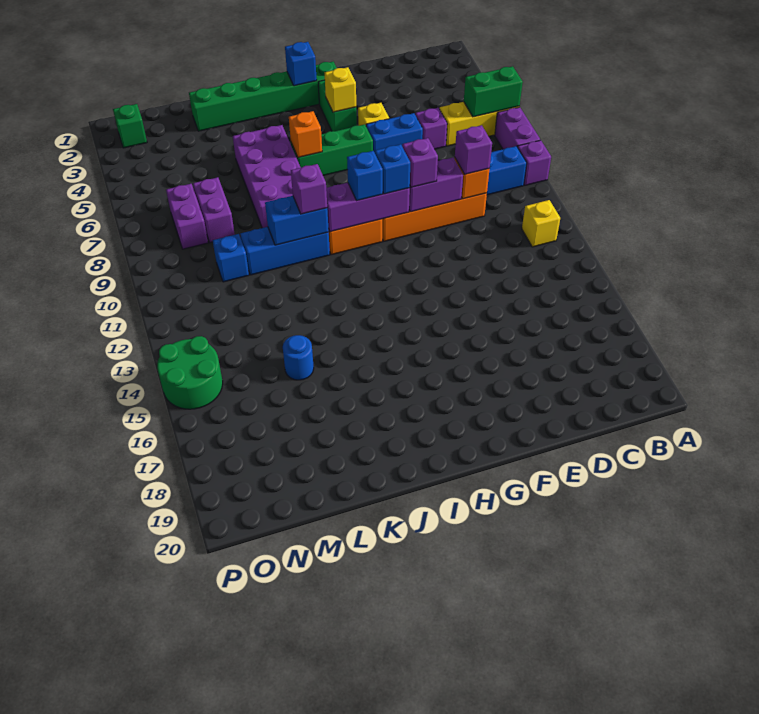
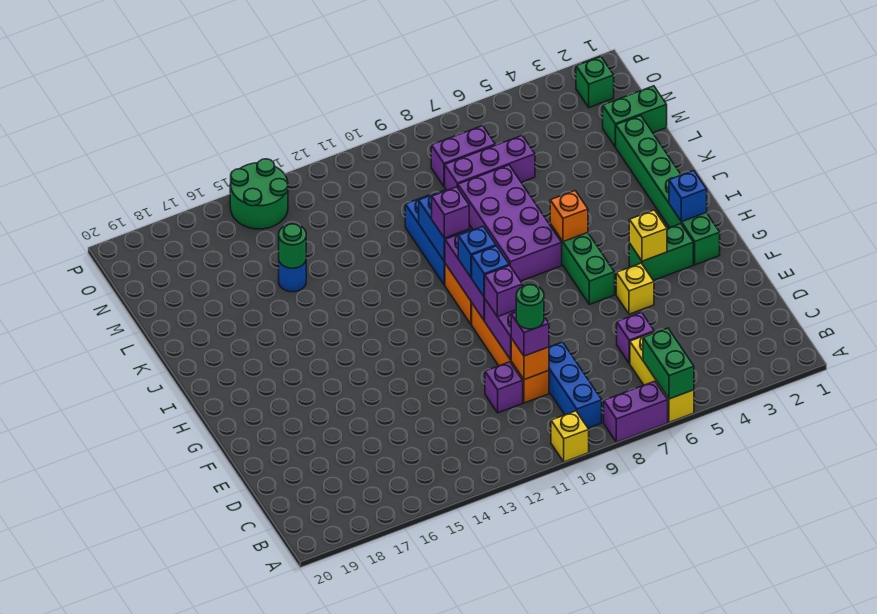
purple brick A9 level 1 -> purple brick D11 level 1
yellow brick B12 level 1 -> yellow brick A10 level 1
none -> green round brick D10 level 4
blue brick E6:F6 level 1 -> none
purple brick J5:K8 level 1 -> purple brick I7:L8 level 1
none -> green round brick L15 level 2
none -> green brick M1:M2 level 1
purple brick M7:M8 level 1 -> purple brick M6:M8 level 1
blue brick M10 level 1 -> none

